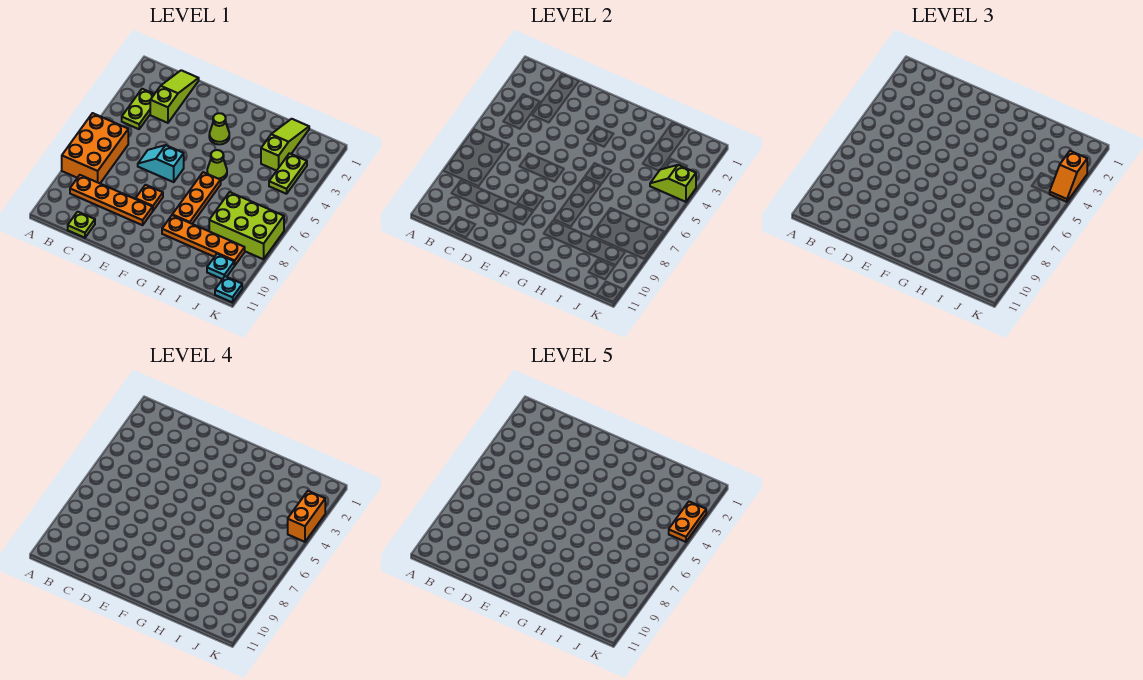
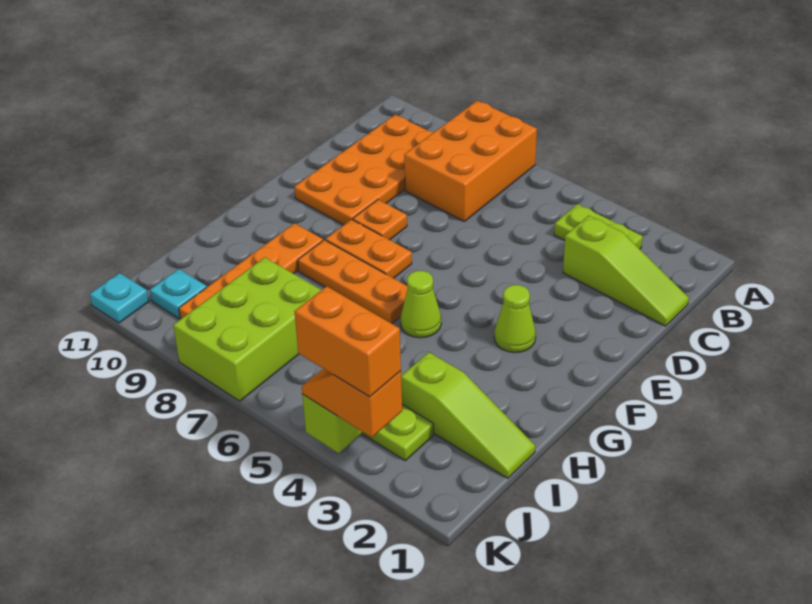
orange brick A6:B8 level 1 -> orange brick A7:C8 level 1
orange plate B9:E9 level 1 -> orange plate B9:E10 level 1
lime plate C11 level 1 -> none
cyan slope D6:E6 level 1 top E -> none
orange plate K3:K4 level 5 -> orange plate F7:F8 level 1

